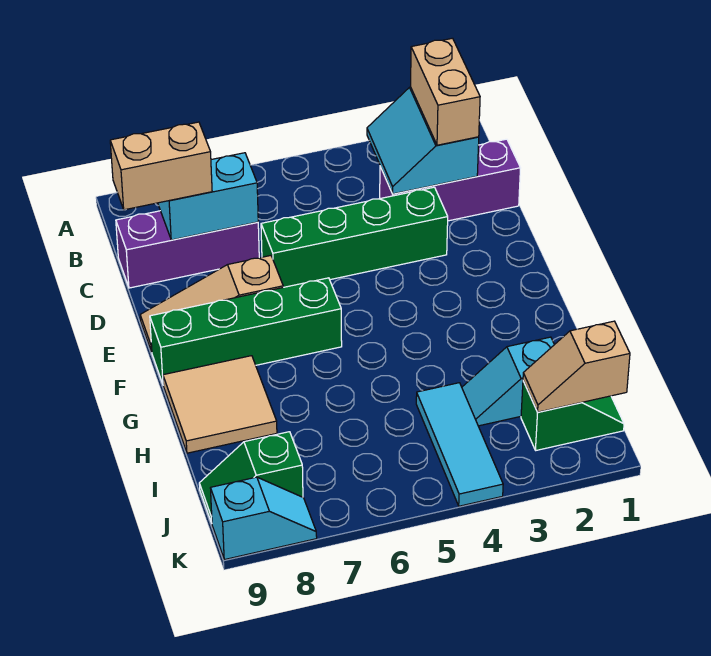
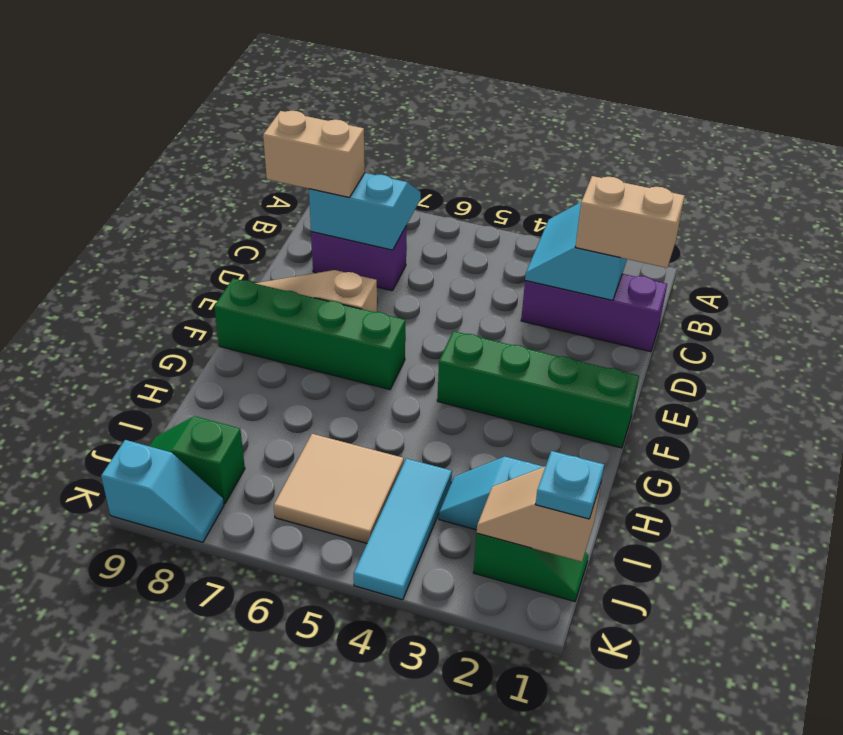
tan brick B2:C2 level 3 -> tan brick C1:C2 level 3
purple brick C7:C9 level 1 -> purple brick C7:C8 level 1
green brick D3:D6 level 1 -> green brick F1:F4 level 1
tan tile G8:H9 level 1 -> tan tile I5:J6 level 1
none -> cyan plate J1 level 3

